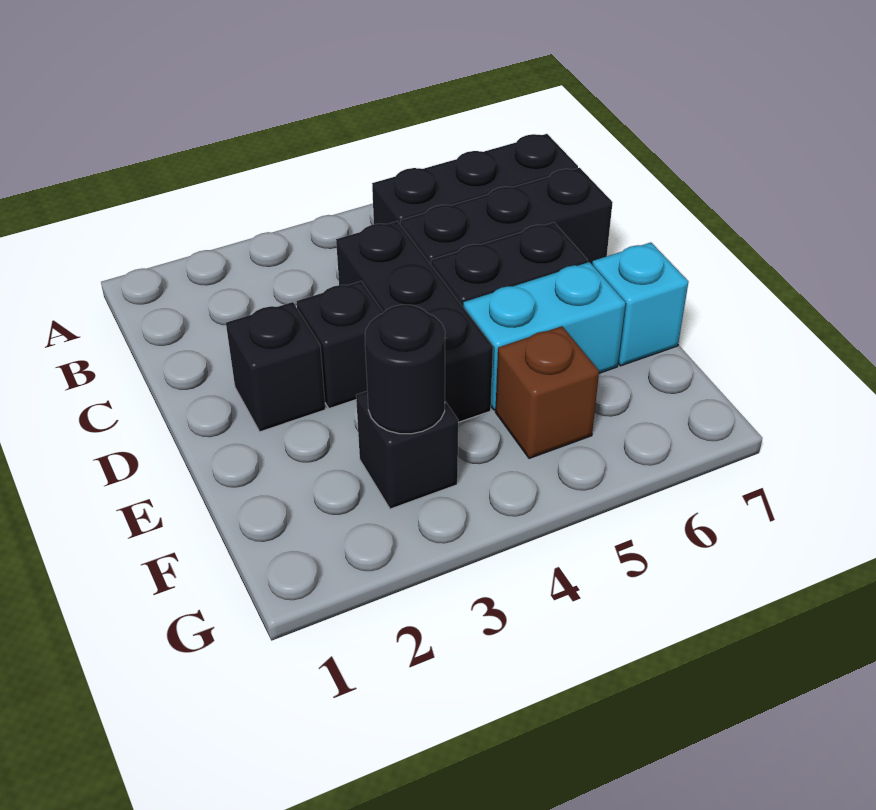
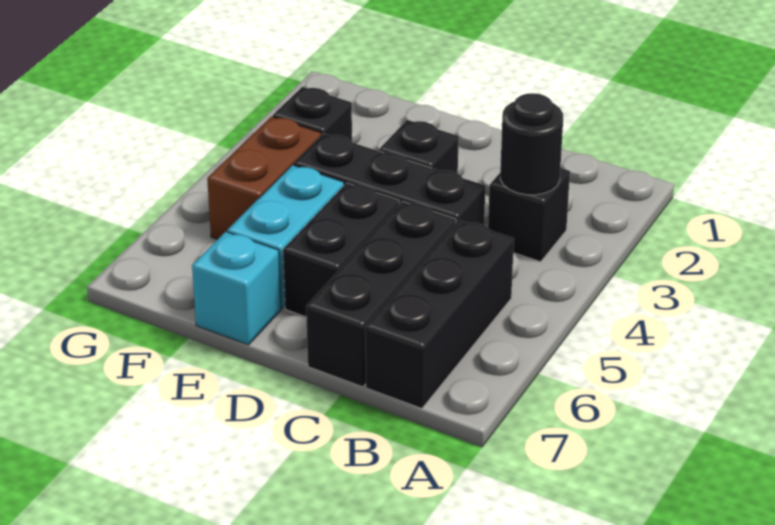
black brick D2 level 1 -> black brick B3 level 1
black round brick F3 level 2 -> black round brick B3 level 2
brown brick F5 level 1 -> brown brick F4:F5 level 1

